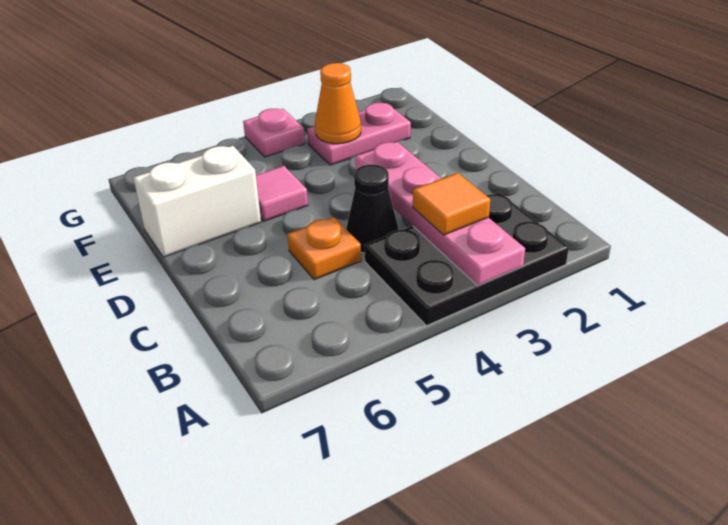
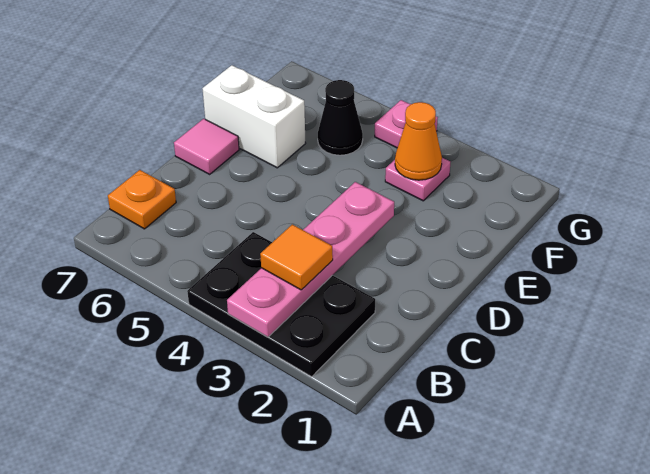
black cone C4 level 1 -> black cone F5 level 1
orange plate C5 level 1 -> orange plate B7 level 1
pink tile E5 level 1 -> pink tile D7 level 1
pink plate F2:F3 level 1 -> pink plate F3 level 1

